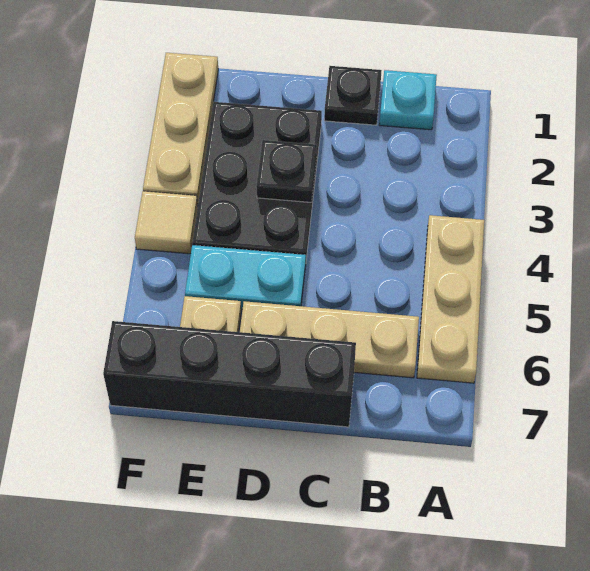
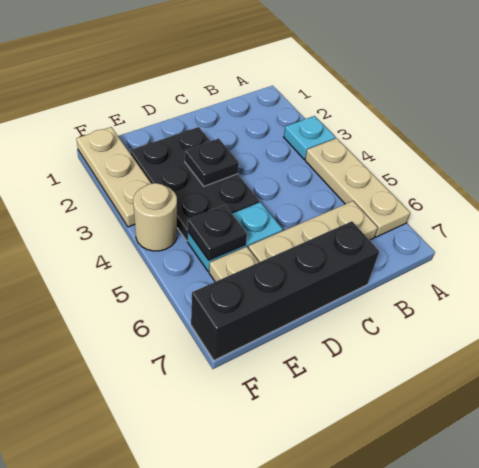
cyan plate B1 level 1 -> cyan plate A3 level 1
black plate C1 level 1 -> black plate E5 level 2
tan tile F4 level 1 -> tan round brick F4 level 1

